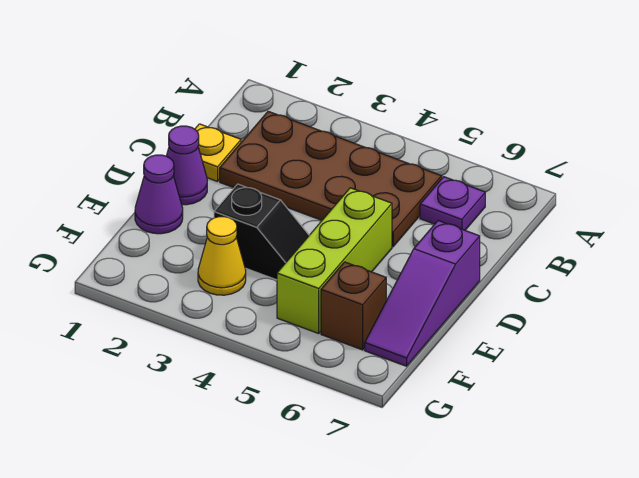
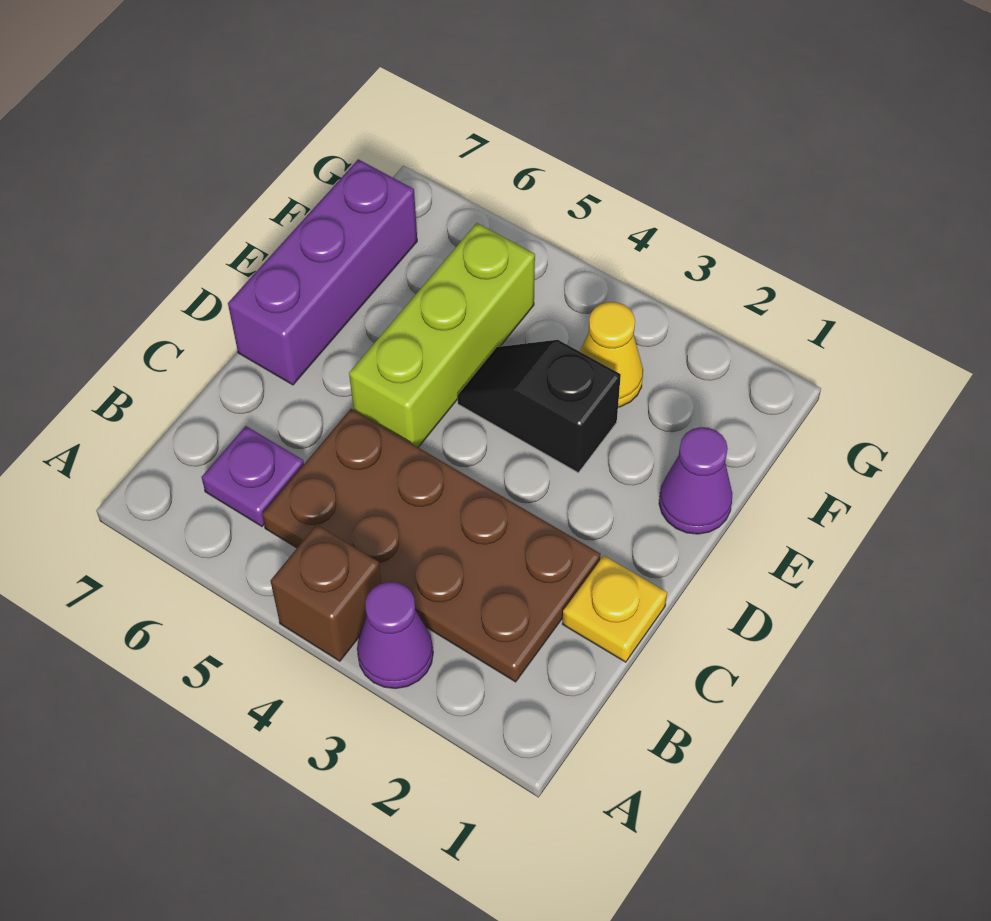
purple cone D1 level 1 -> purple cone A3 level 1
purple slope D7:F7 level 1 top D -> purple brick D7:F7 level 1
brown brick F6 level 1 -> brown brick A4 level 1

